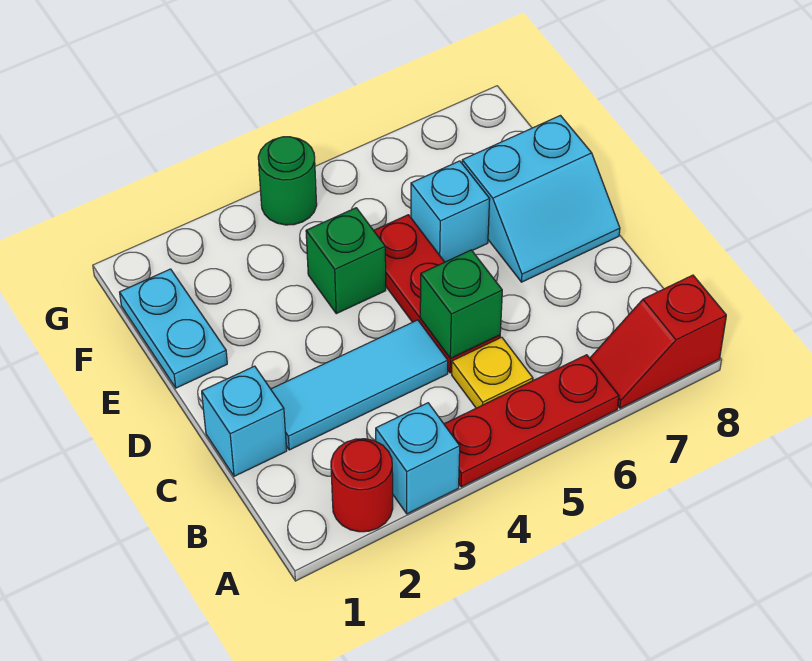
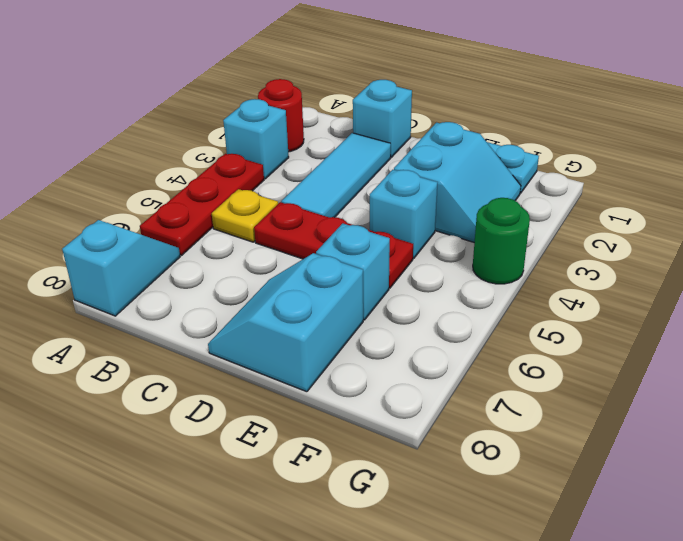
red slope A7:A8 level 1 top 8 -> cyan slope A7:A8 level 1 top 8
green brick C5 level 2 -> none
none -> cyan slope E2:F3 level 1 top E
green brick E4 level 1 -> cyan brick E4 level 1

